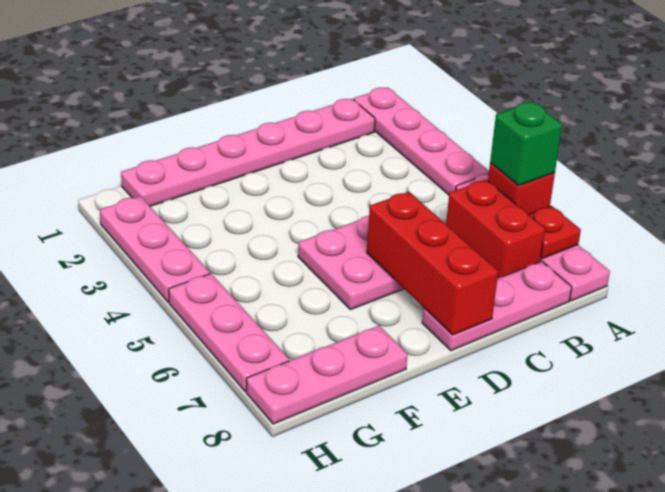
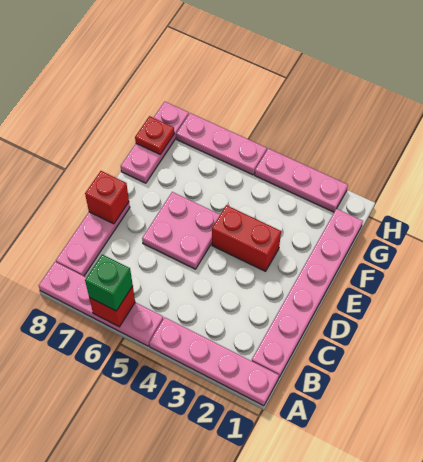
red plate A7 level 2 -> red plate G8 level 2
red brick B6:B7 level 1 -> red brick E3:E4 level 1
red brick D6:D8 level 2 -> red brick D8 level 2

